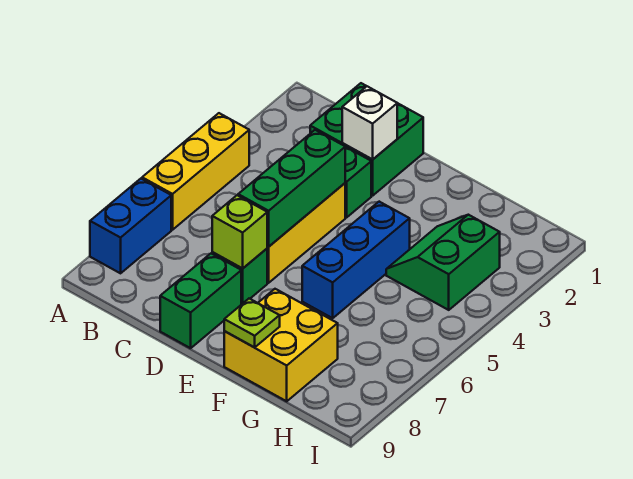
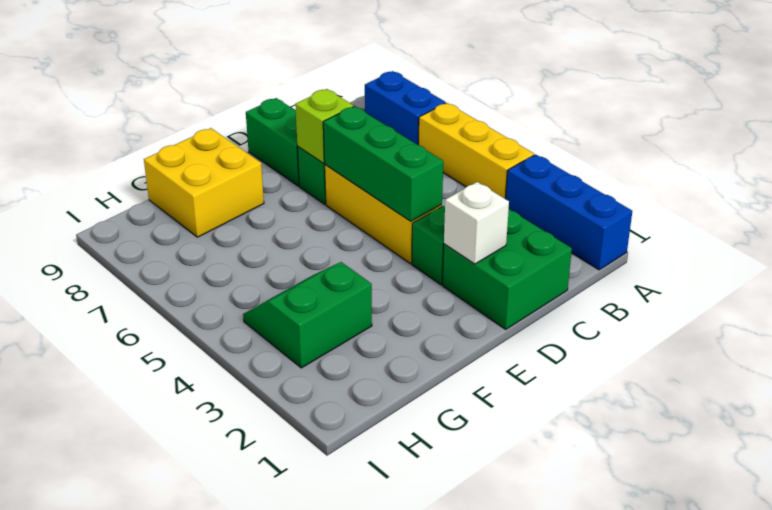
blue brick F4:F6 level 1 -> blue brick A1:A3 level 1
lime plate F9 level 2 -> none
green slope G3:H4 level 1 top H -> green slope G3:H4 level 1 top 3

